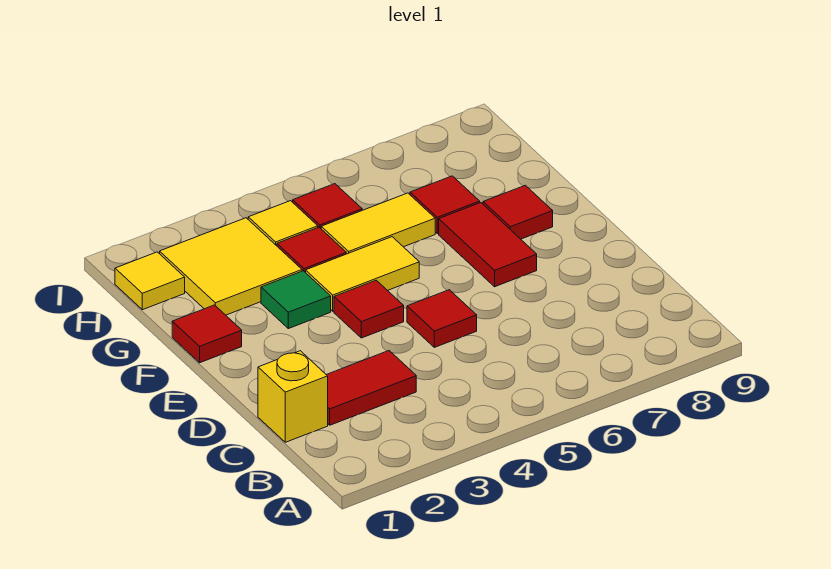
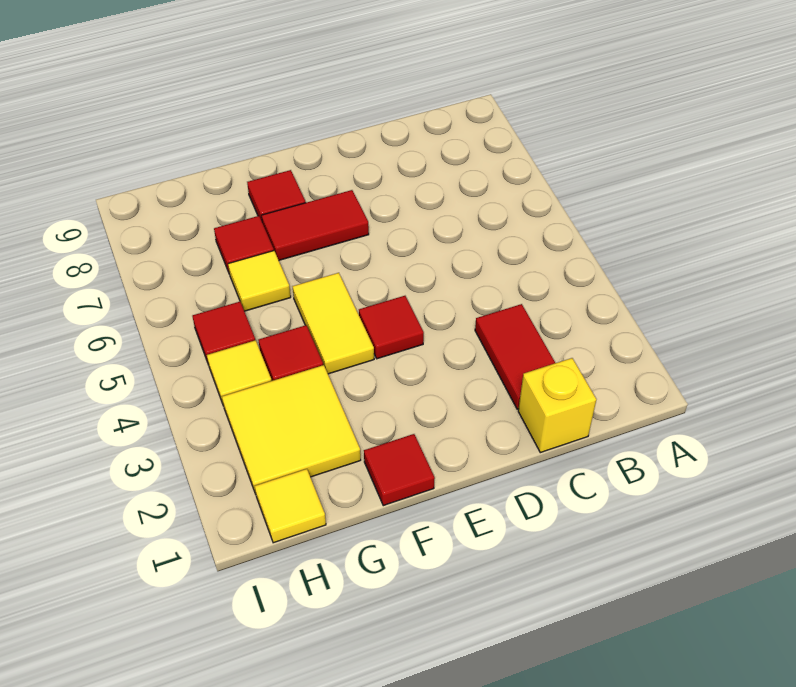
red tile D5 level 1 -> none
green tile F3 level 1 -> none
yellow tile G5:G6 level 1 -> yellow tile G6 level 1

